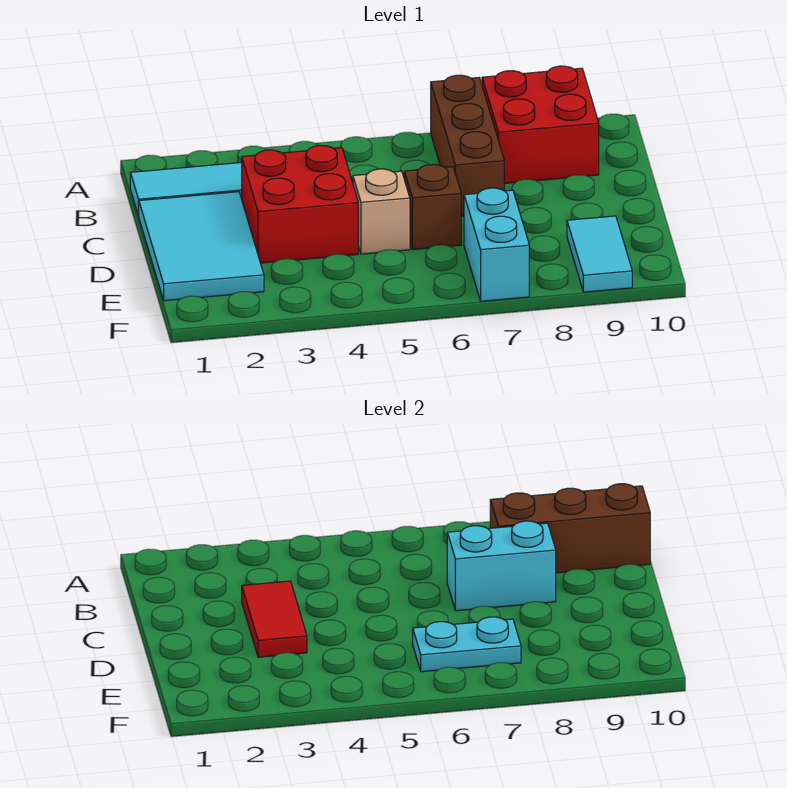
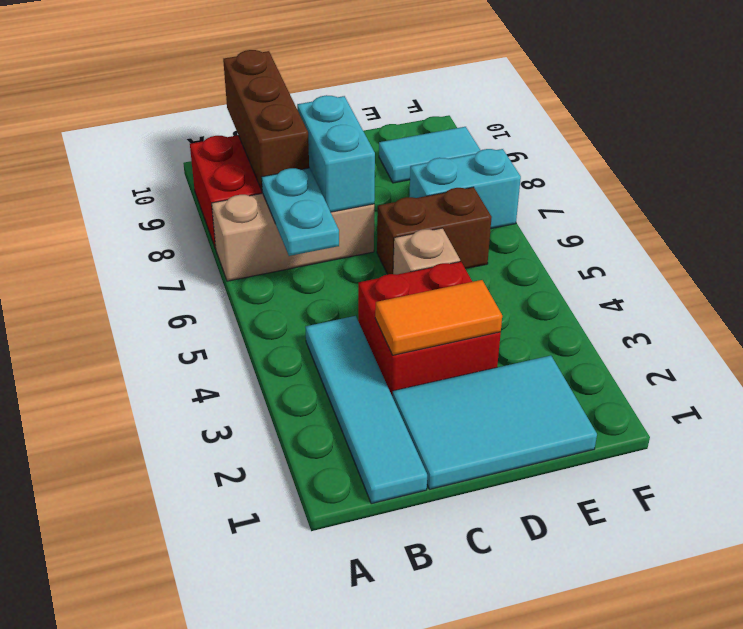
brown brick A7:C7 level 1 -> tan brick A7:C7 level 1
red tile C3:D3 level 2 -> orange tile C3:D3 level 2
brown brick D6 level 1 -> brown brick D6:E6 level 1
cyan plate E6:E7 level 2 -> cyan plate B6:B7 level 2

